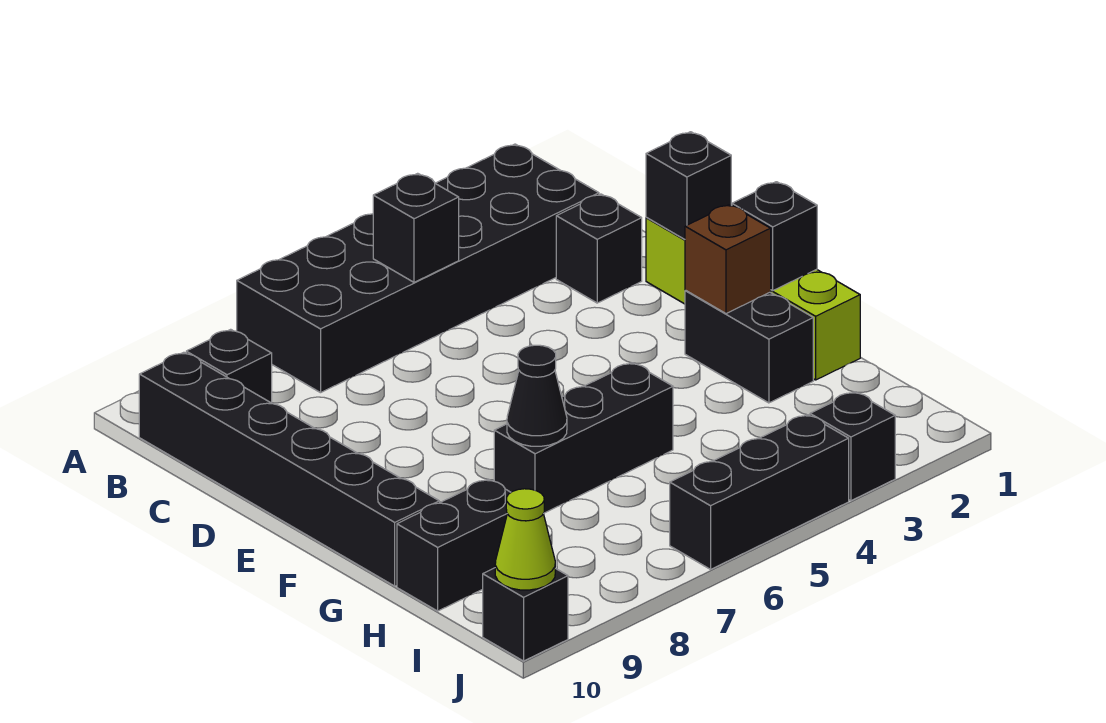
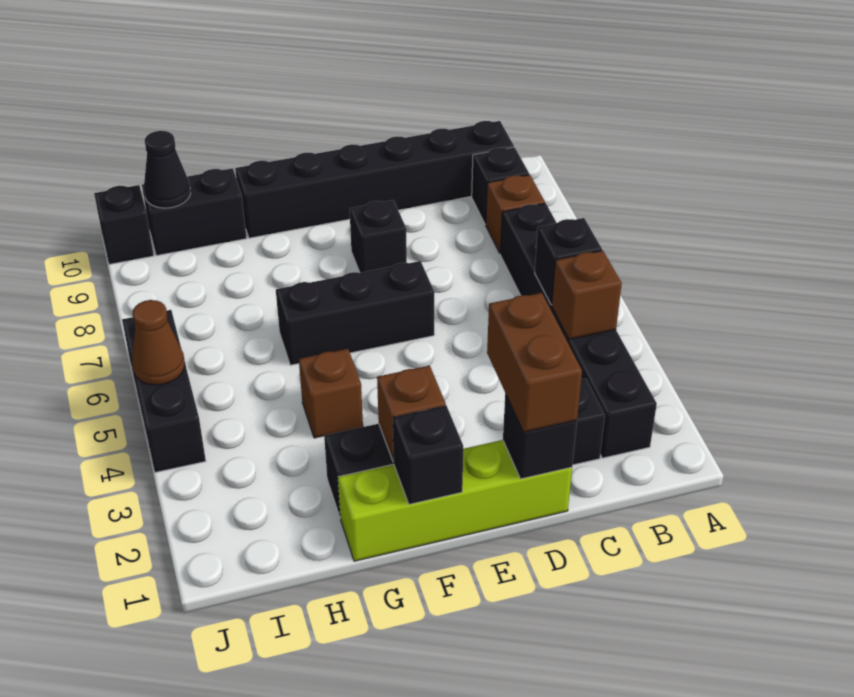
black brick A2:B7 level 1 -> black brick B2:B7 level 1
none -> brown brick B4 level 2
none -> brown brick B8 level 1
none -> brown brick D1:D2 level 3
none -> brown brick G4 level 1
black brick G5:G7 level 1 -> black brick E6:G6 level 1
black cone G7 level 2 -> black cone I10 level 2
black brick H9:H10 level 1 -> black brick H10:I10 level 1
black brick J3 level 1 -> black brick E8 level 1
none -> brown cone J5 level 2
lime cone J10 level 2 -> none

